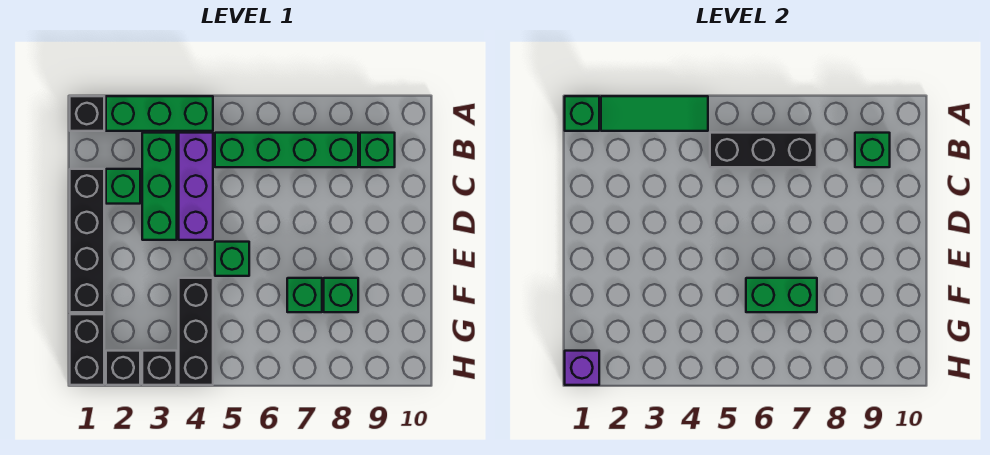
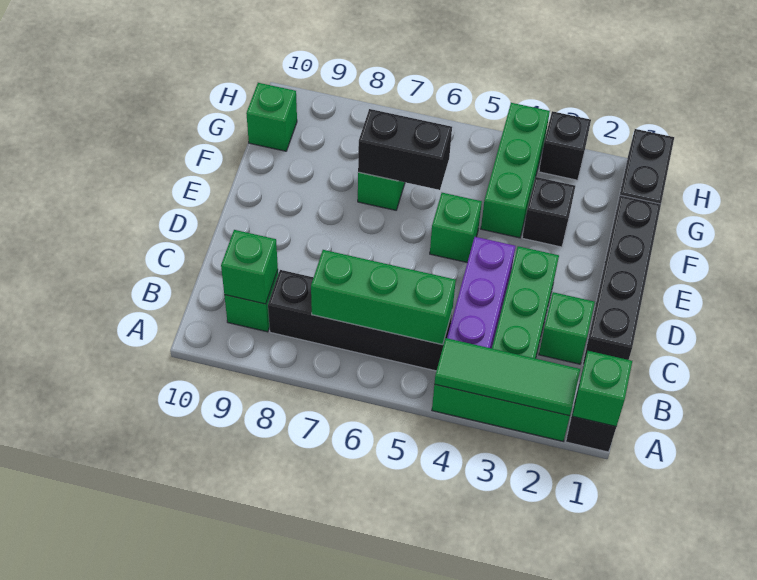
green brick B5:B8 level 1 -> black brick B5:B8 level 1
black brick B5:B7 level 2 -> green brick B5:B7 level 2
black brick F4:H4 level 1 -> green brick F4:H4 level 1
green brick F6:F7 level 2 -> black brick F6:F7 level 2
green brick F8 level 1 -> green brick G10 level 1
purple brick H1 level 2 -> none
black brick H2 level 1 -> black brick F3 level 1

